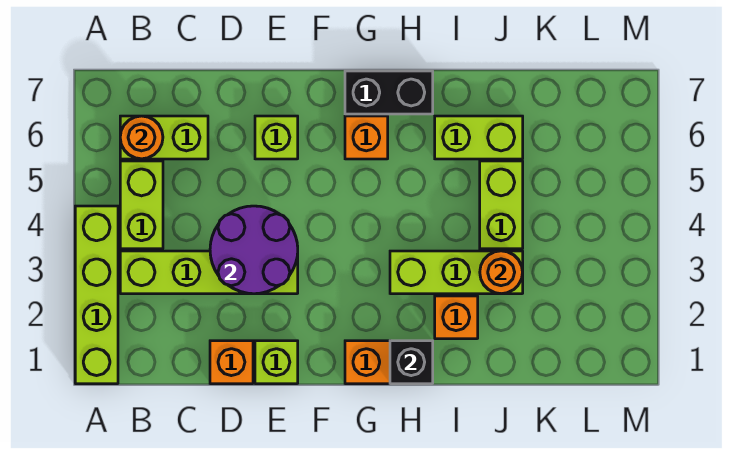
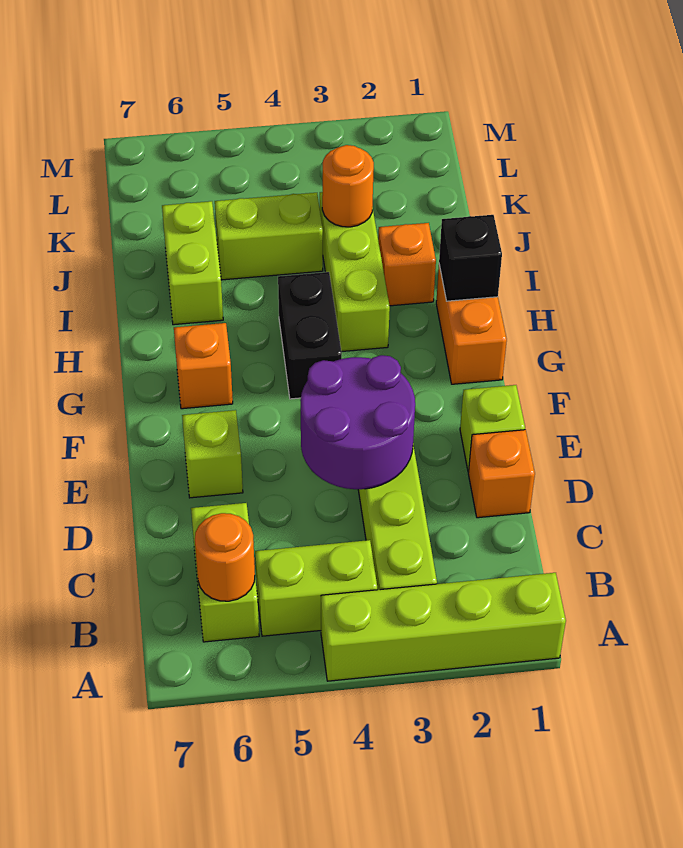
black brick G7:H7 level 1 -> black brick G4:H4 level 1

